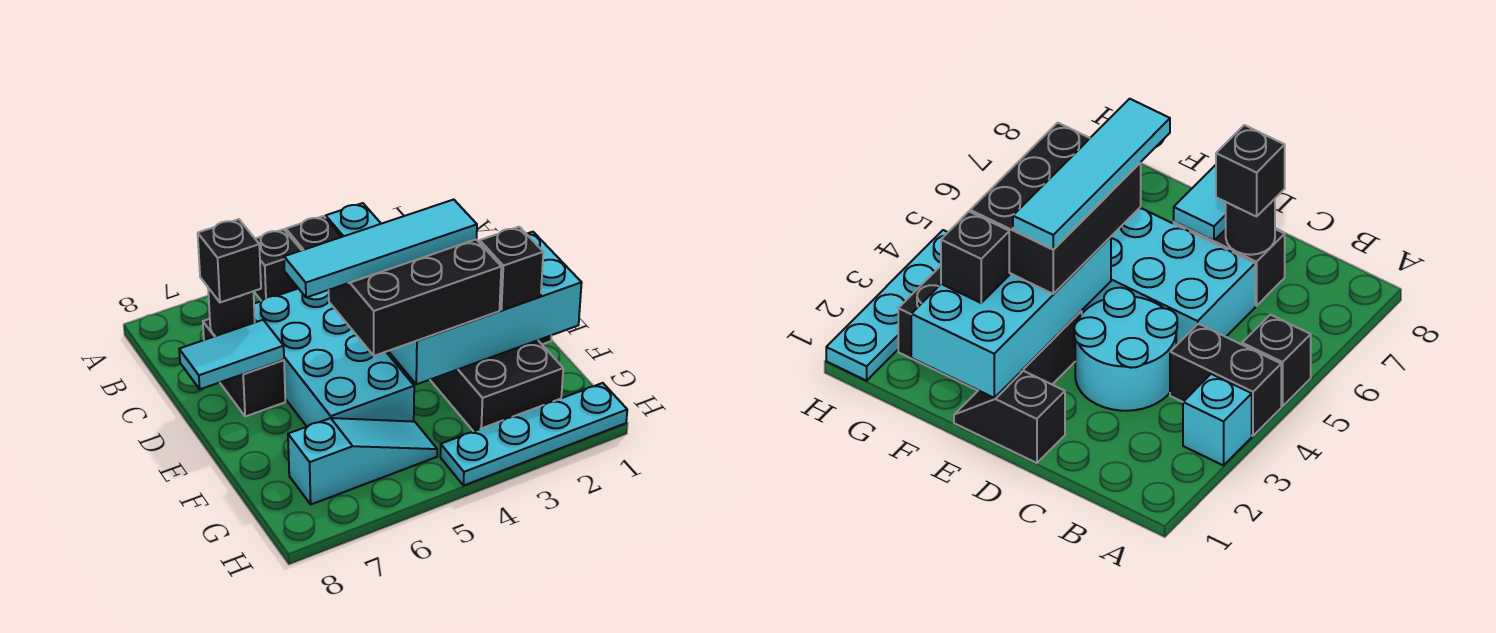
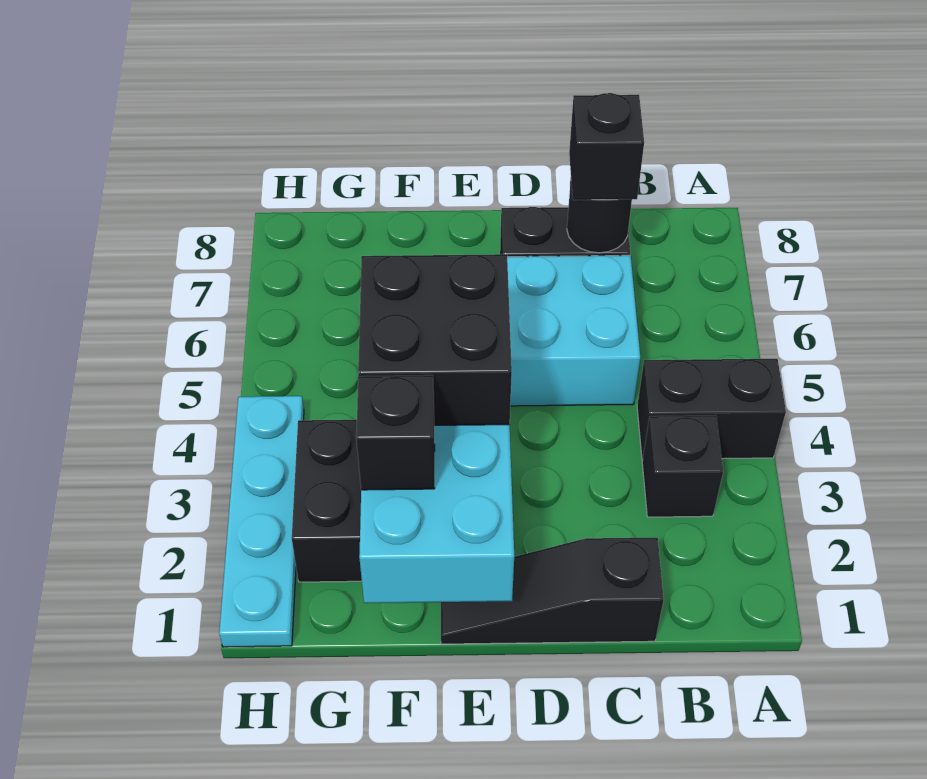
cyan brick A3 level 1 -> none
black brick A5 level 1 -> black brick B3 level 1
cyan round brick C3:D4 level 1 -> none
black slope D1:E1 level 1 top D -> black slope C1:E1 level 1 top C
cyan tile D7:D8 level 2 -> none
black brick E3:F5 level 3 -> black brick E3:F4 level 3
cyan tile E3:E6 level 4 -> none
cyan slope G5:G7 level 1 top 7 -> none

